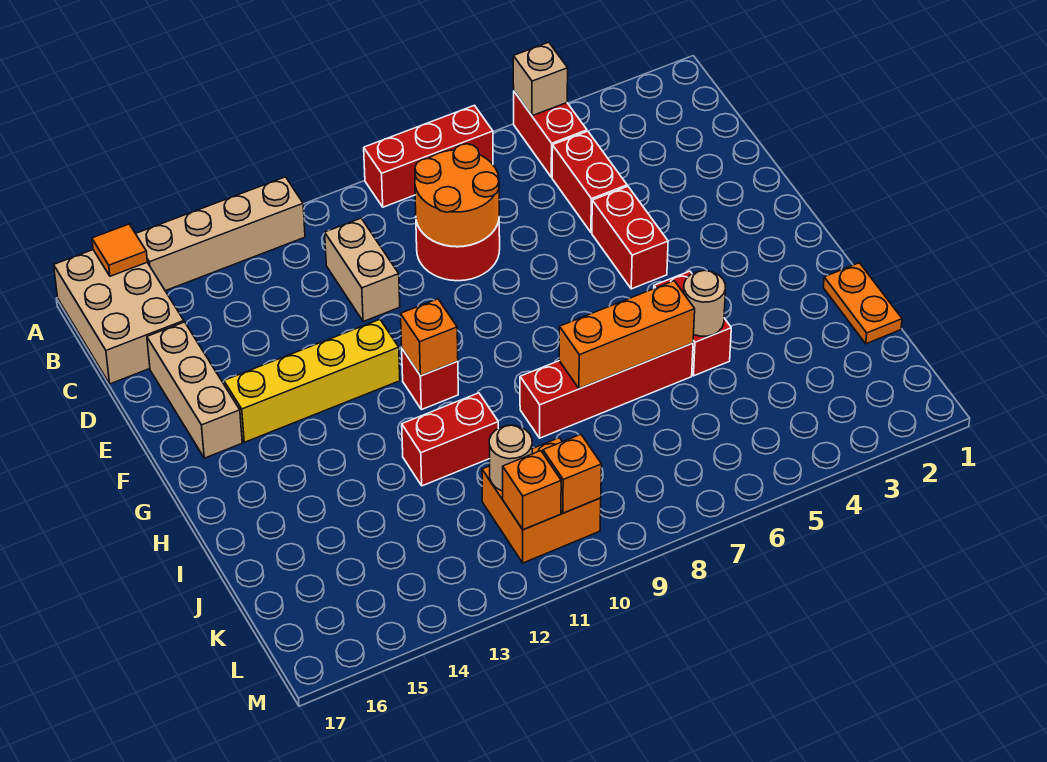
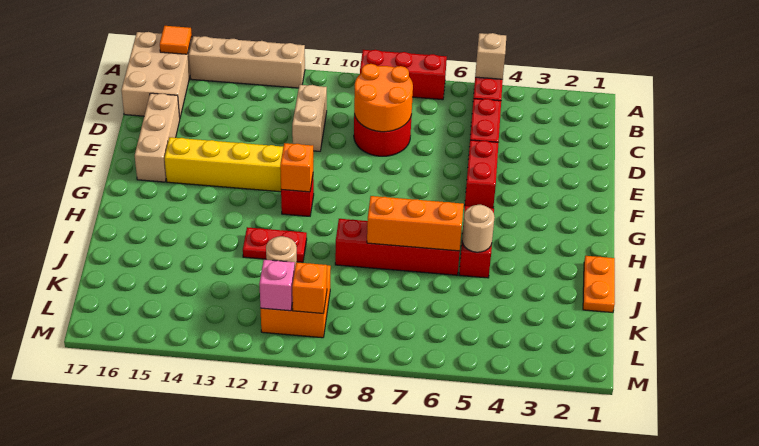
red brick I11:I12 level 1 -> red plate I11:I12 level 1
orange brick L11 level 2 -> pink brick L11 level 2

